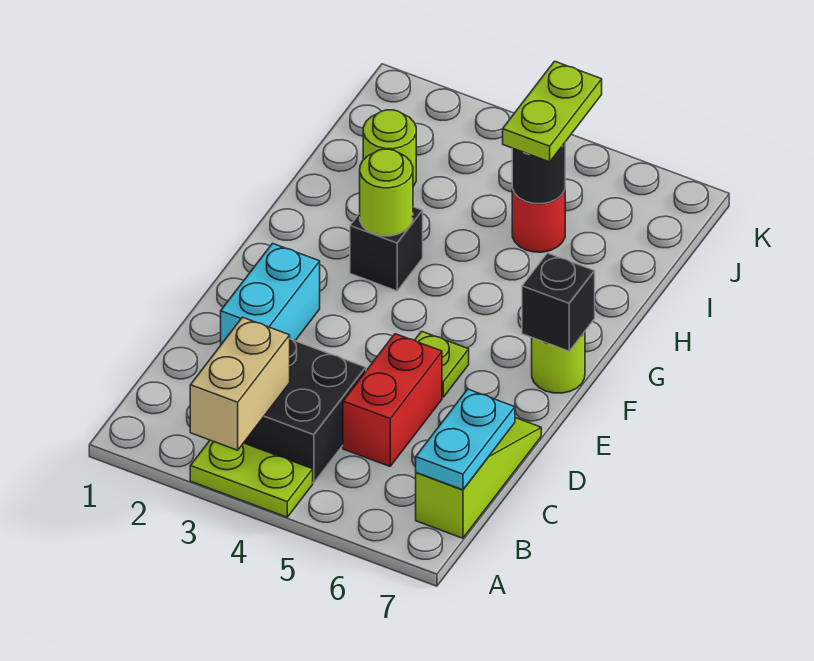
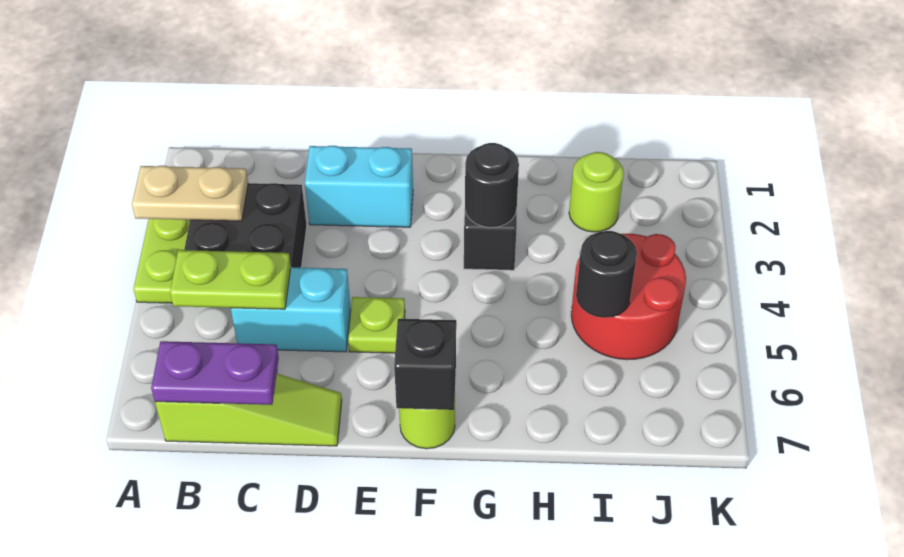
tan brick A3:B3 level 2 -> tan plate A3:B3 level 2
cyan plate B7:C7 level 2 -> purple plate B7:C7 level 2
red brick C5:D5 level 1 -> cyan brick C5:D5 level 1
lime round brick G3 level 2 -> black round brick G3 level 2
red round brick I5 level 1 -> red round brick I4:J5 level 1
lime plate I5:J5 level 3 -> lime plate B5:C5 level 2

